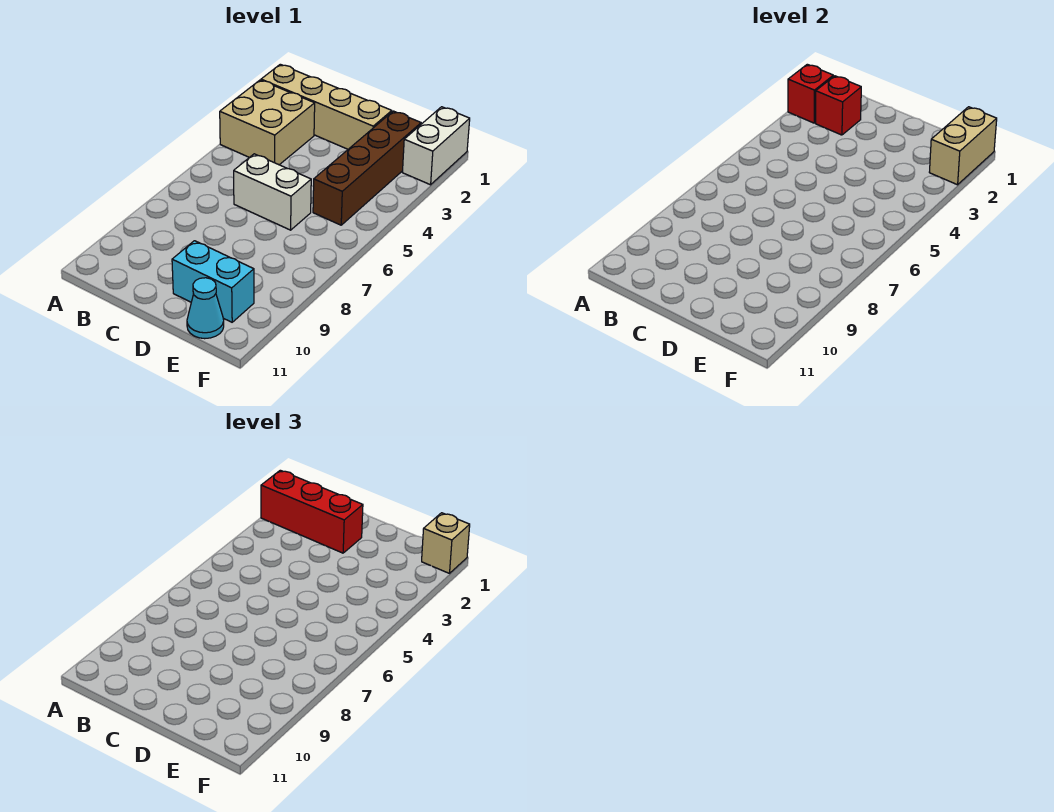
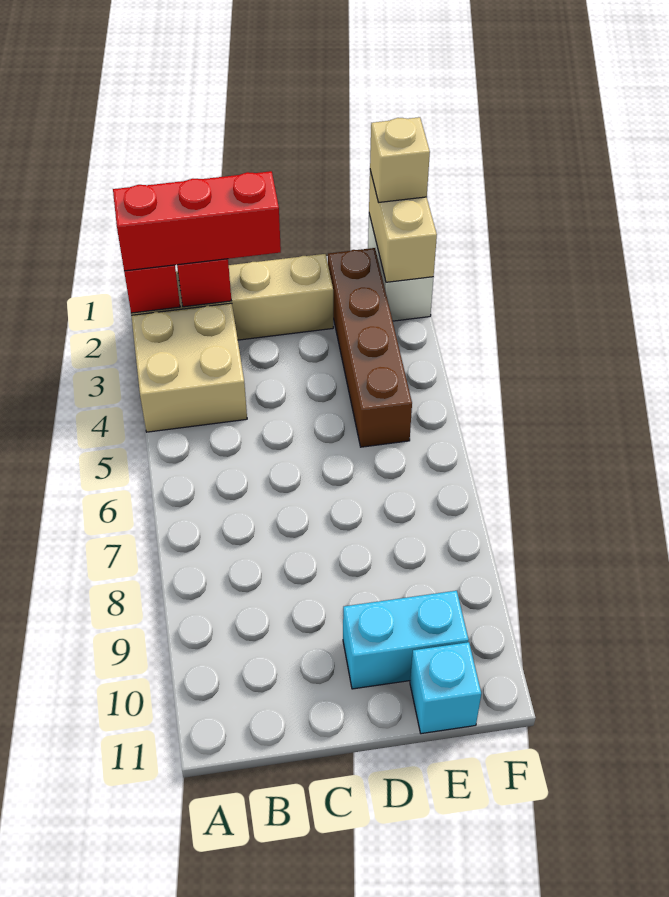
white brick C6:D6 level 1 -> none
cyan cone E11 level 1 -> cyan brick E11 level 1

